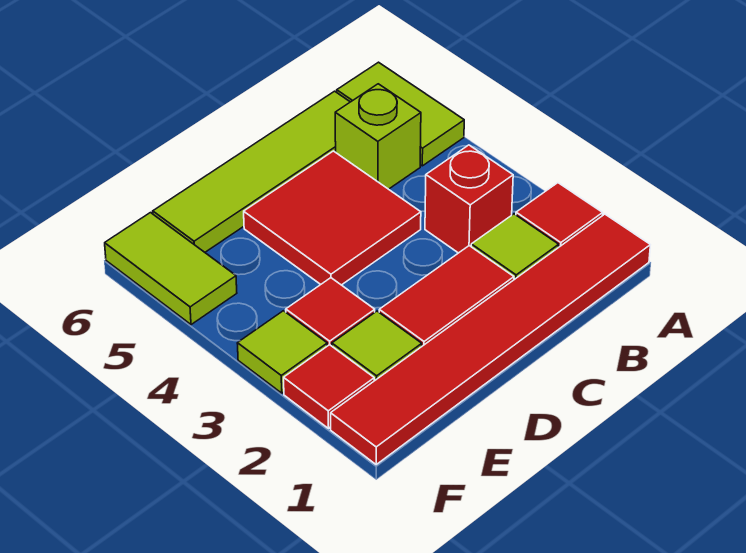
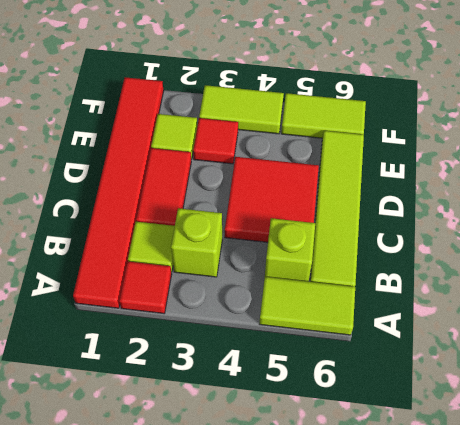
red brick B3 level 1 -> lime brick B3 level 1
red tile F2 level 1 -> none
lime tile F3 level 1 -> lime tile F3:F4 level 1

